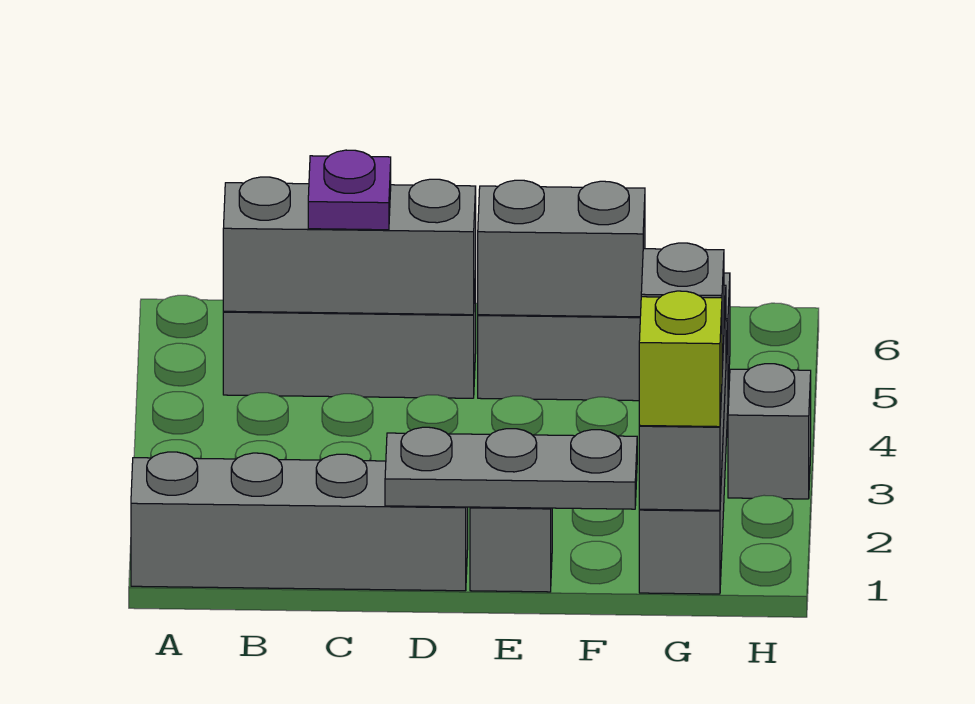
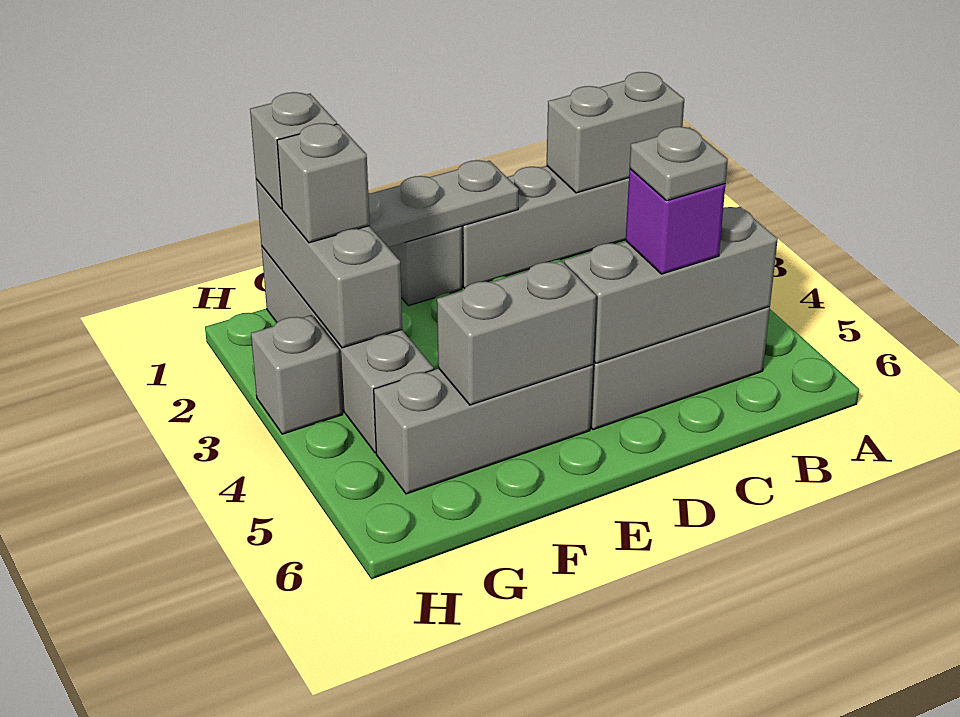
none -> grey brick A1:B1 level 2
purple plate C5 level 3 -> purple brick C5 level 3
none -> grey plate C5 level 4
lime brick G1 level 3 -> grey brick G1 level 3

